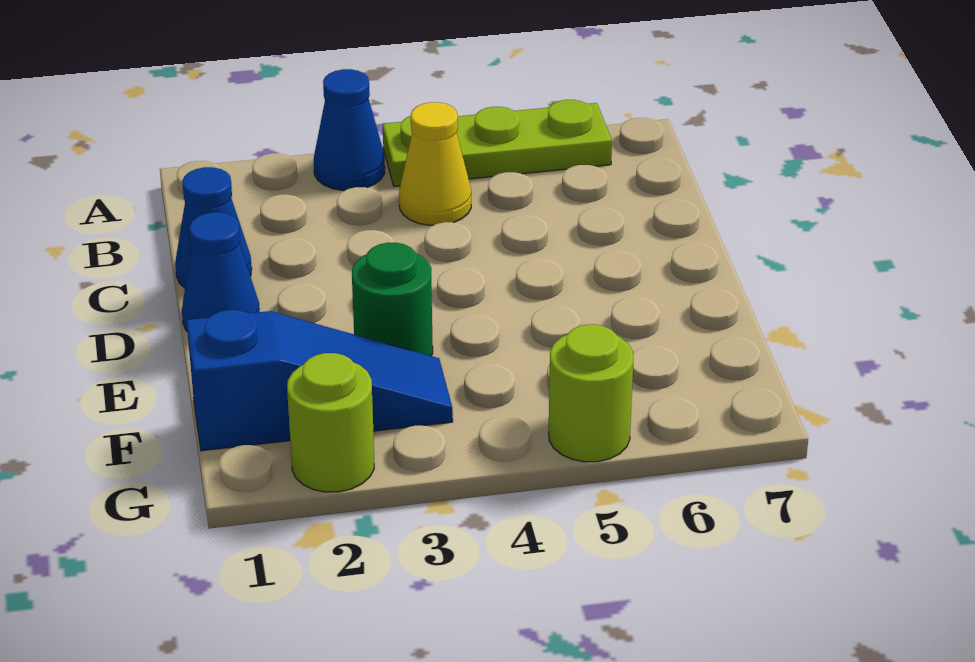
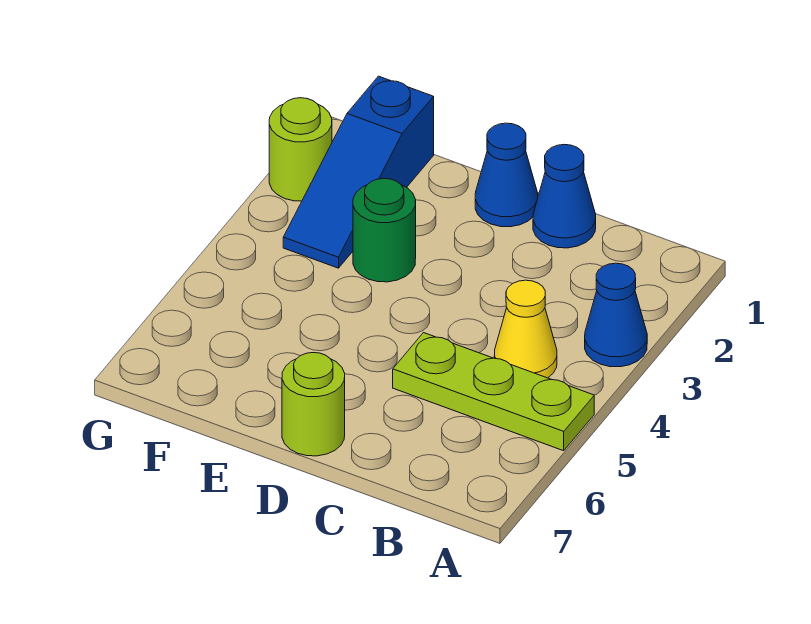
lime plate A4:A6 level 1 -> lime plate A5:C5 level 1
lime round brick G5 level 1 -> lime round brick D7 level 1

